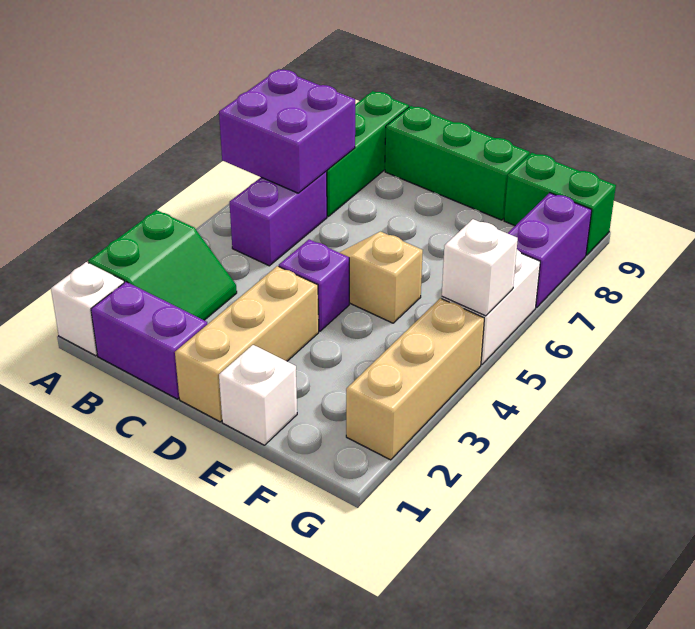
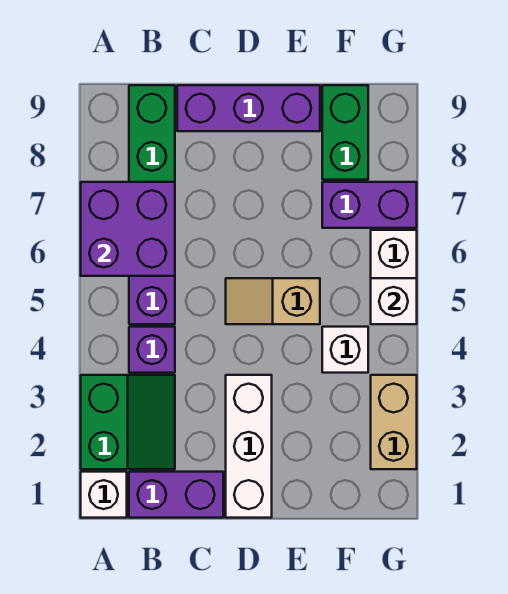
green brick C9:E9 level 1 -> purple brick C9:E9 level 1
tan brick D1:D3 level 1 -> white brick D1:D3 level 1
purple brick D4 level 1 -> purple brick B4 level 1
white brick E1 level 1 -> white brick F4 level 1
green brick F9:G9 level 1 -> green brick F8:F9 level 1
tan brick G2:G4 level 1 -> tan brick G2:G3 level 1
purple brick G7:G8 level 1 -> purple brick F7:G7 level 1

